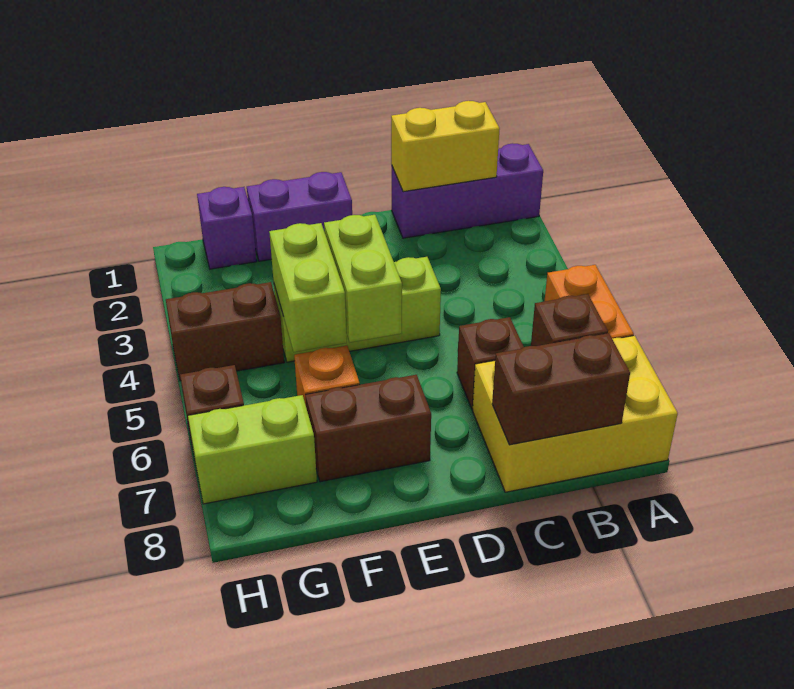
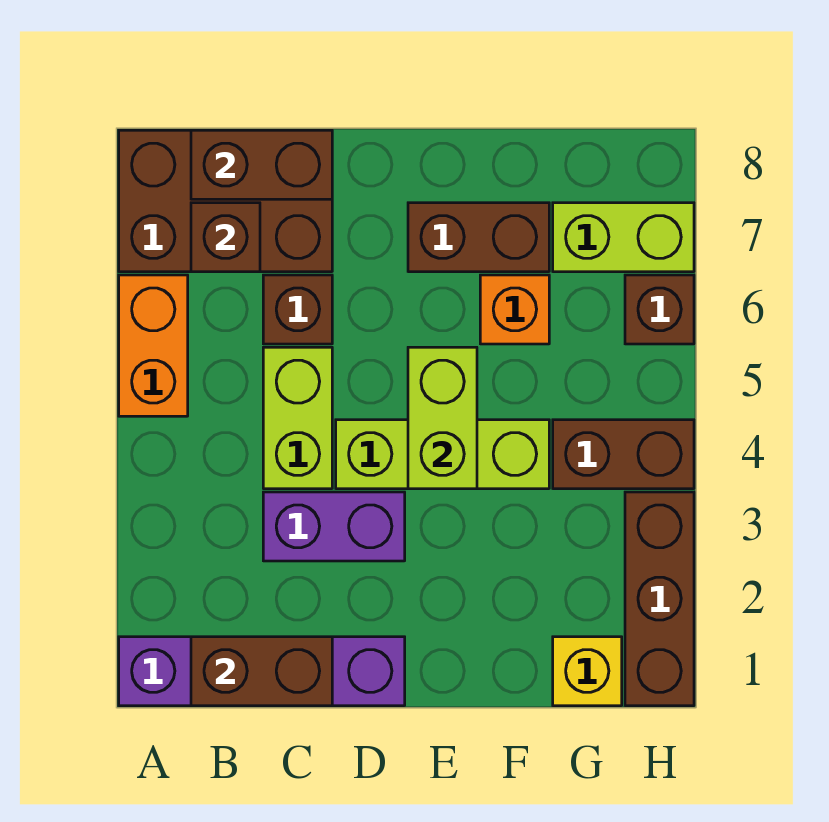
purple brick A1:C1 level 1 -> purple brick A1:D1 level 1
yellow brick A7:C8 level 1 -> brown brick A7:C8 level 1
yellow brick B1:C1 level 2 -> brown brick B1:C1 level 2
purple brick E1:F1 level 1 -> purple brick C3:D3 level 1
lime brick F4:F5 level 2 -> lime brick C4:C5 level 1
purple brick G1 level 1 -> yellow brick G1 level 1
none -> brown brick H1:H3 level 1

